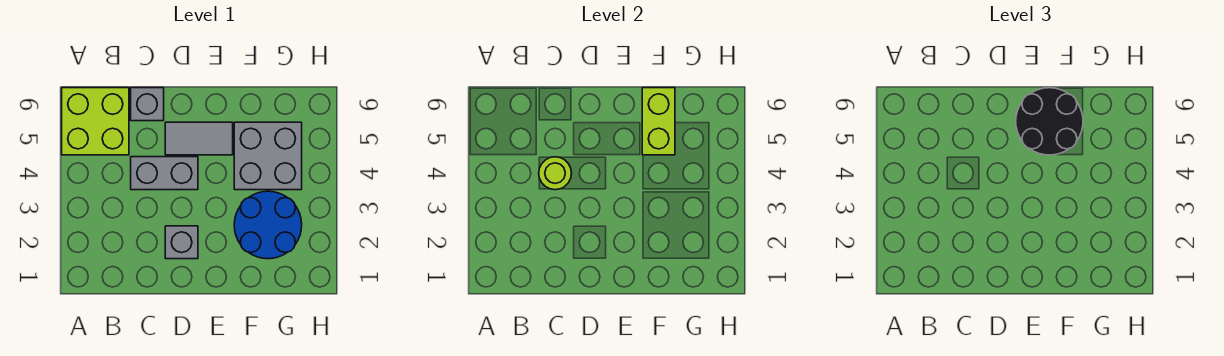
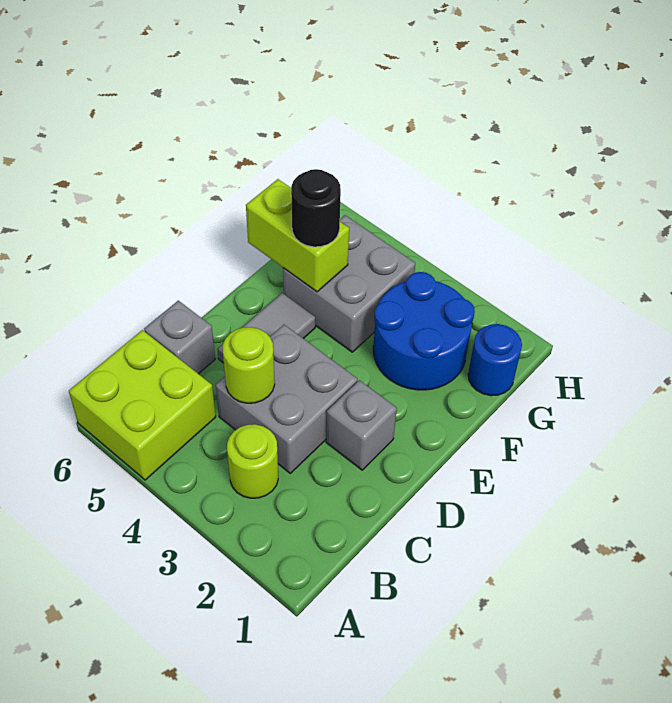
none -> lime round brick B3 level 1
grey brick C4:D4 level 1 -> grey brick C3:D4 level 1
black round brick E5:F6 level 3 -> black round brick F5 level 3
none -> blue round brick G1 level 1

